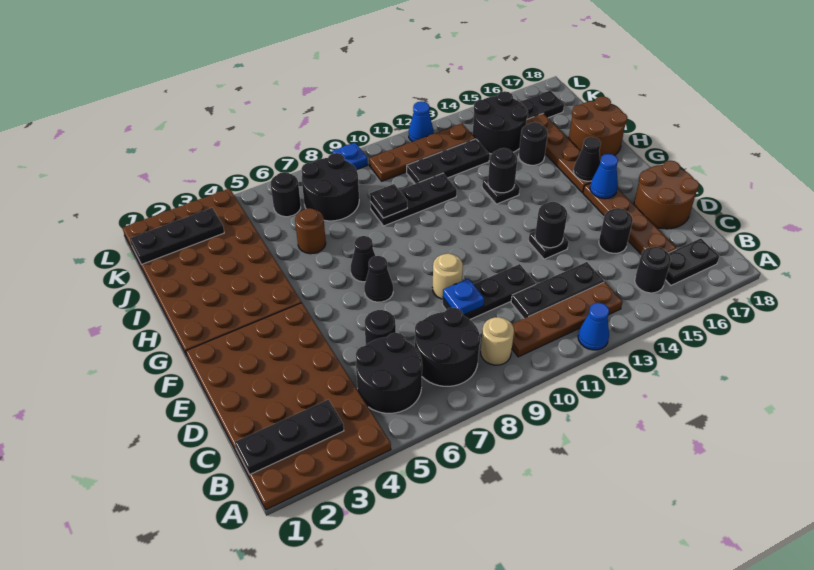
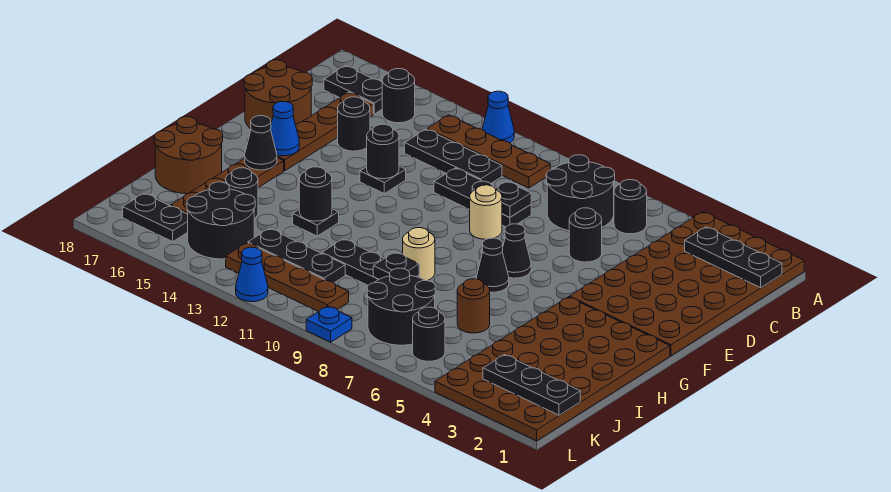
black round brick B5:C6 level 1 -> black round brick B6 level 1
tan round brick B9 level 1 -> tan round brick H9 level 1
blue plate D9 level 2 -> black plate D9 level 2

